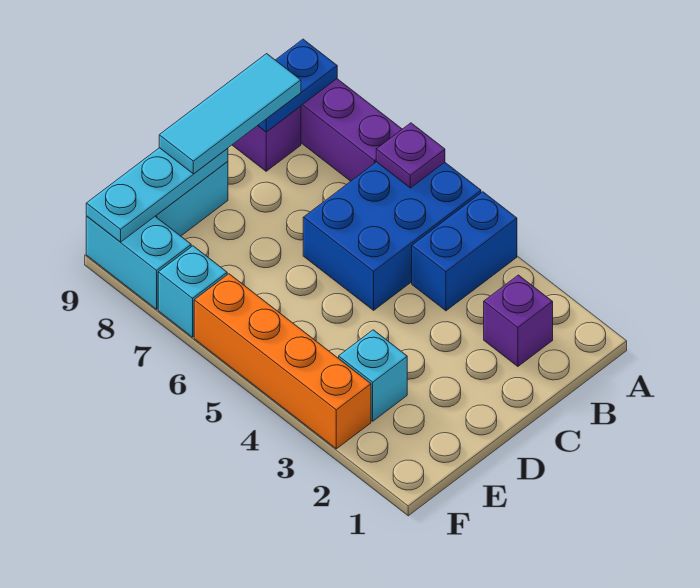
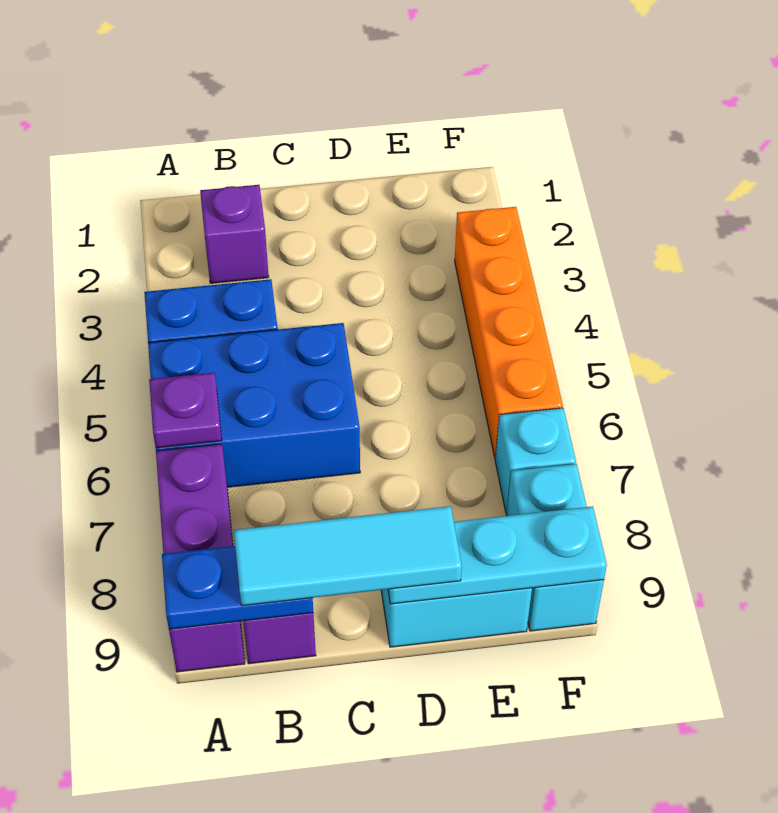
cyan brick E3 level 1 -> none

